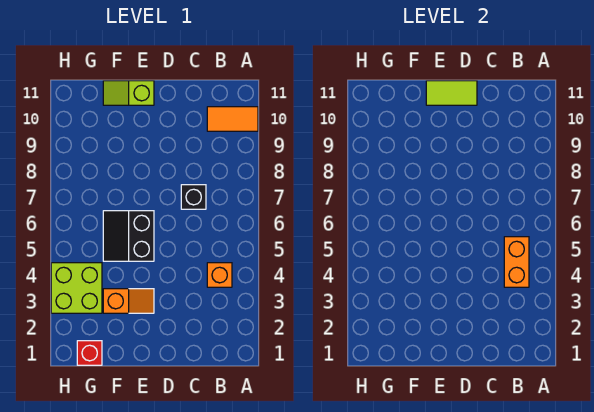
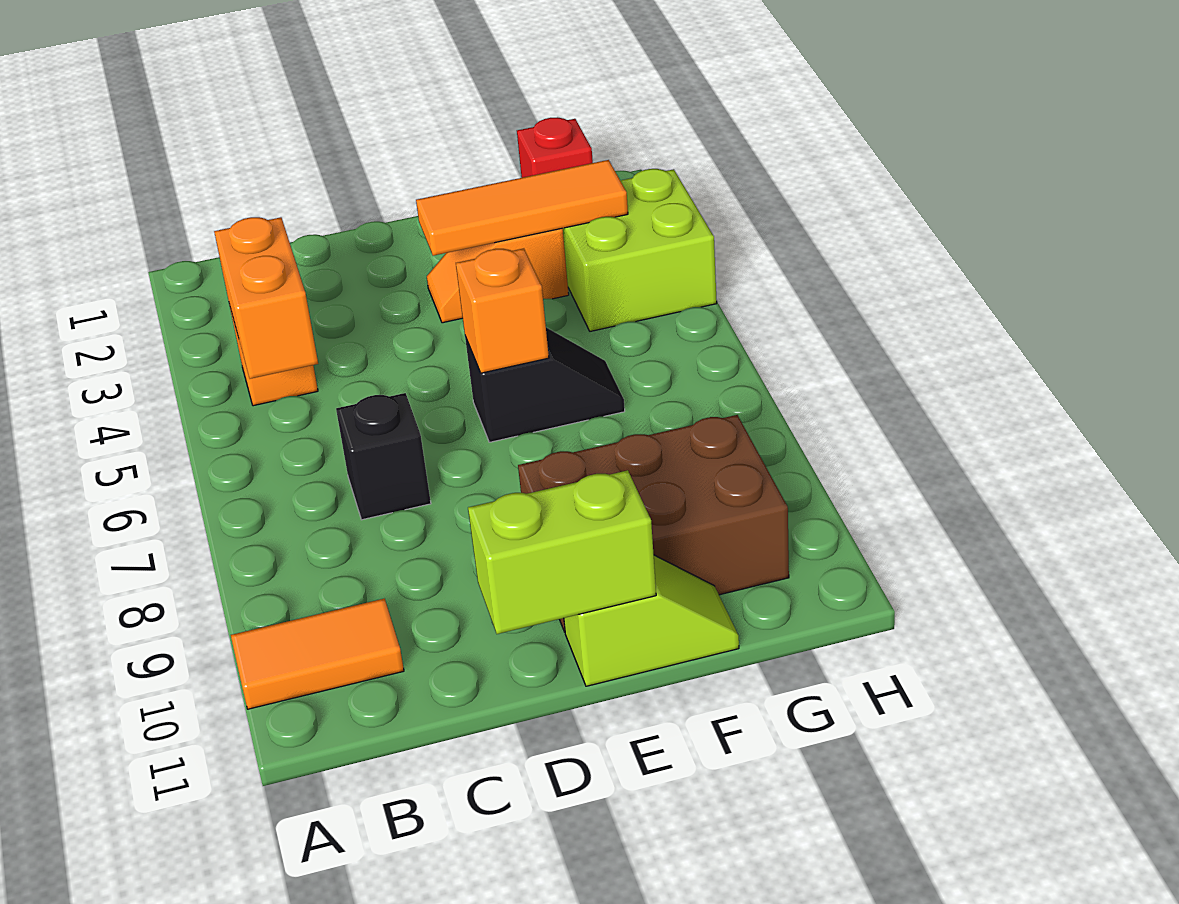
lime tile D11:E11 level 2 -> lime brick D11:E11 level 2
none -> orange tile E3:G3 level 2
black slope E5:F6 level 1 top E -> black slope E6:F6 level 1 top E
none -> orange brick E6 level 2
none -> brown brick E9:G10 level 1

